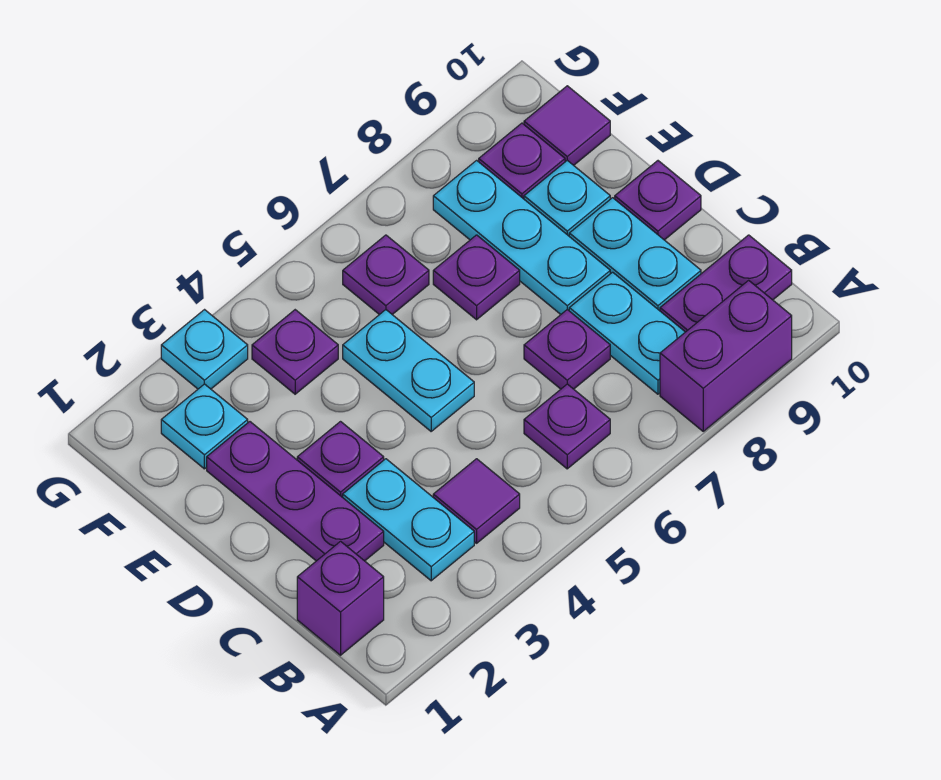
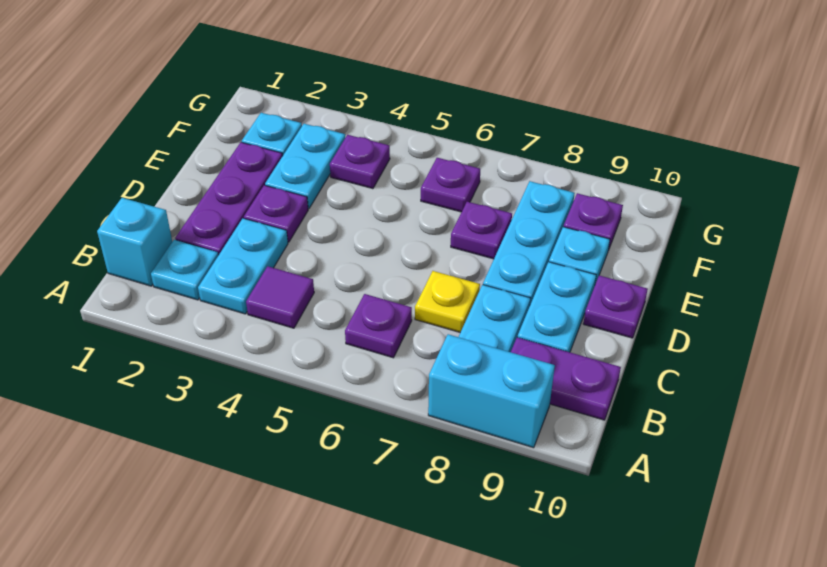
purple brick A8:A9 level 1 -> cyan brick A8:A9 level 1
purple brick B1 level 1 -> cyan brick B1 level 1
purple plate C7 level 1 -> yellow plate C7 level 1
cyan plate D5:E5 level 1 -> cyan plate E3:F3 level 1
purple tile F10 level 1 -> none
cyan plate G3 level 1 -> cyan plate B2 level 1

